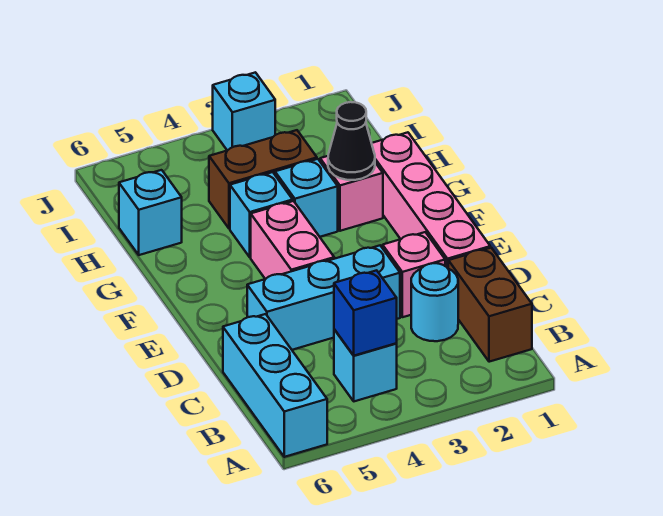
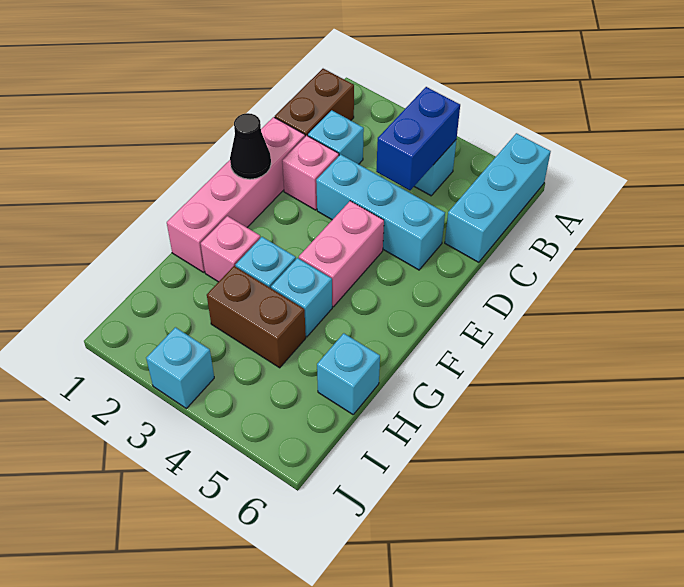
blue brick B4 level 2 -> blue brick B4:C4 level 2
cyan round brick C2 level 1 -> cyan brick C2 level 1
black cone G2 level 2 -> black cone E1 level 2

